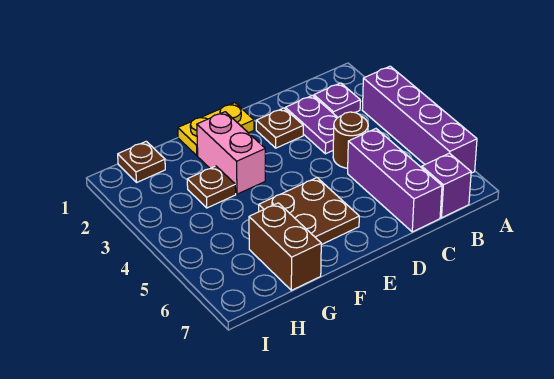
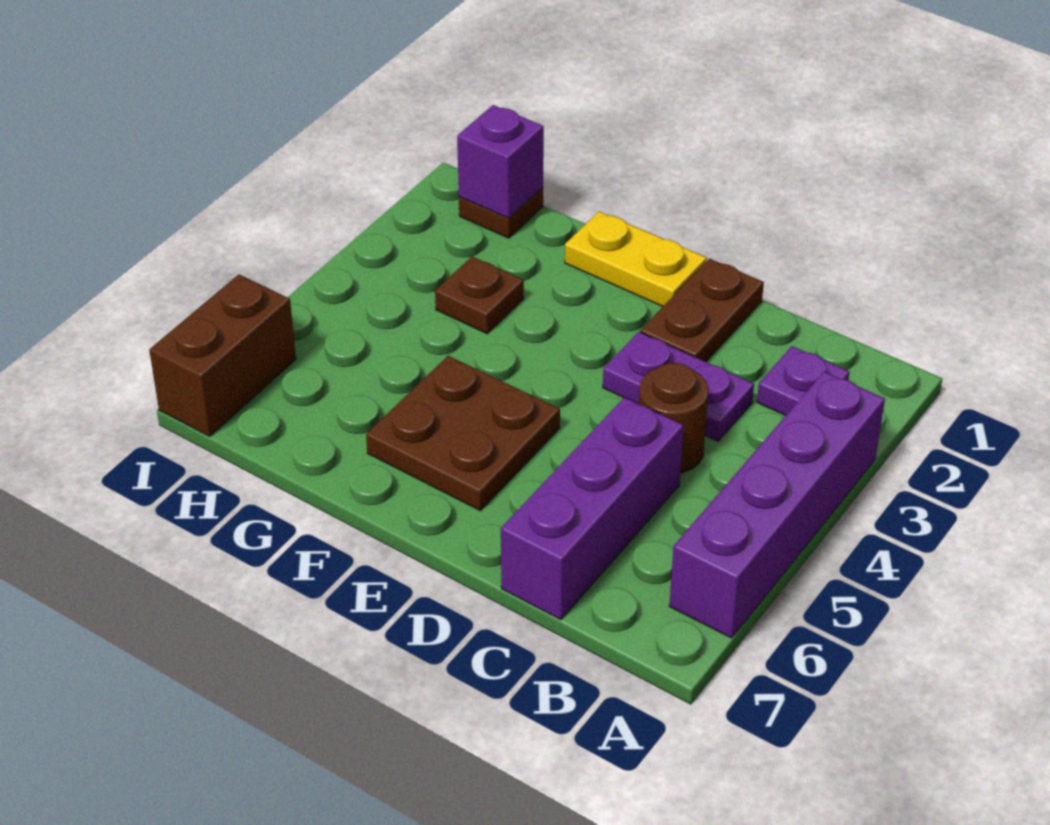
purple brick B7 level 1 -> purple brick H1 level 2
purple plate C2:C3 level 1 -> purple plate C3:D3 level 1
brown plate D2 level 1 -> brown plate D1:D2 level 1
pink brick F2:F3 level 1 -> none
brown brick G6:G7 level 1 -> brown brick I6:I7 level 1

